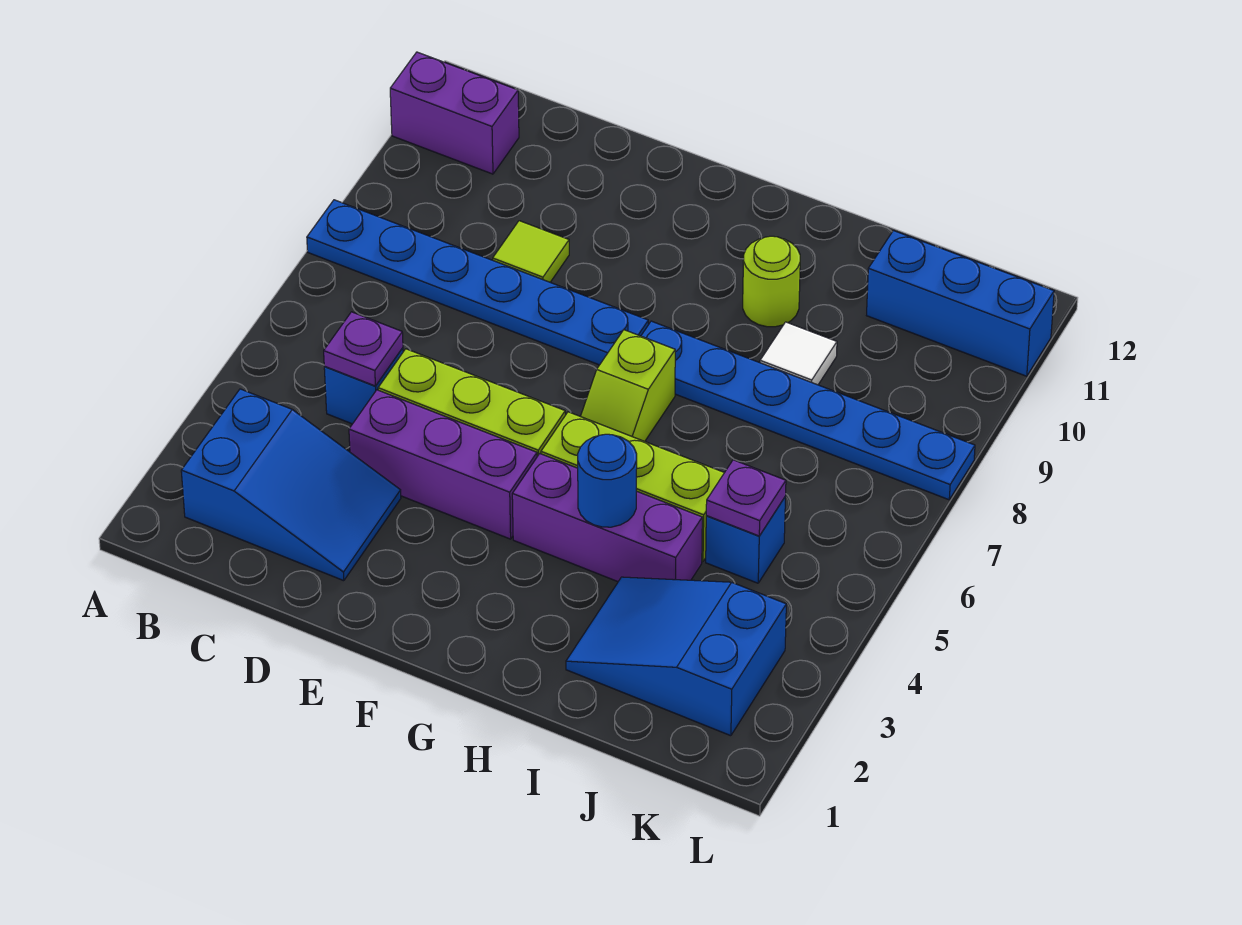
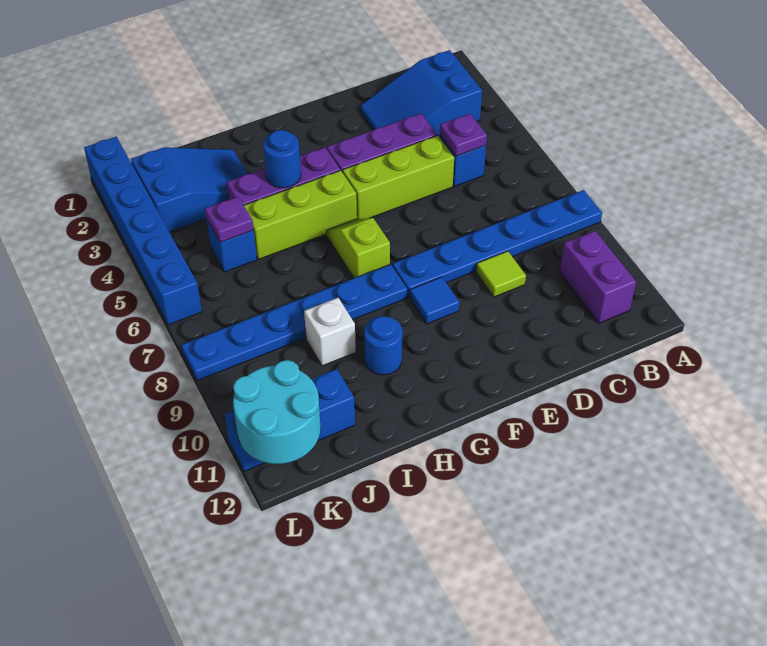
purple brick A11:B11 level 1 -> purple brick B10:B11 level 1
none -> blue tile F9 level 1
lime round brick H10 level 1 -> blue round brick H10 level 1
white tile I9 level 1 -> white brick I9 level 1
none -> cyan round brick K11:L12 level 2
none -> blue brick L1:L6 level 1

